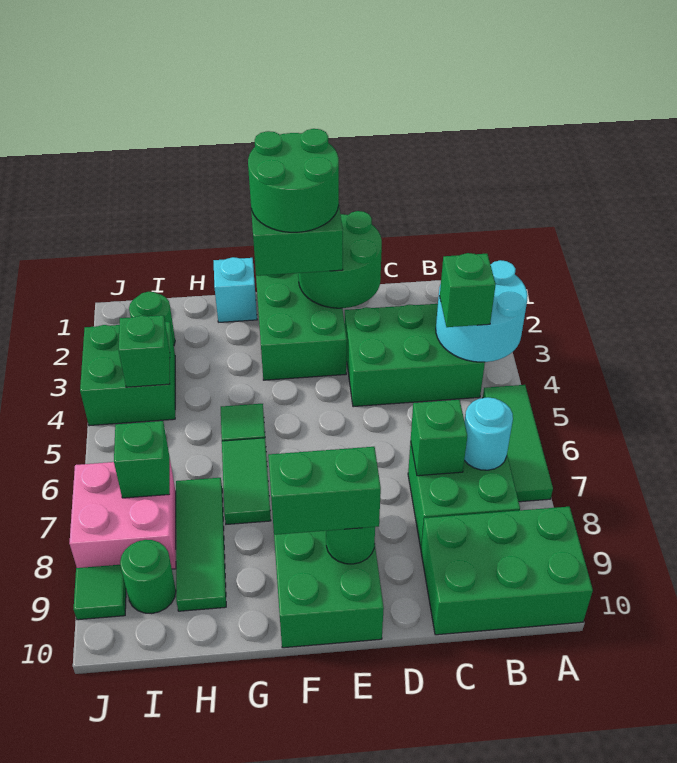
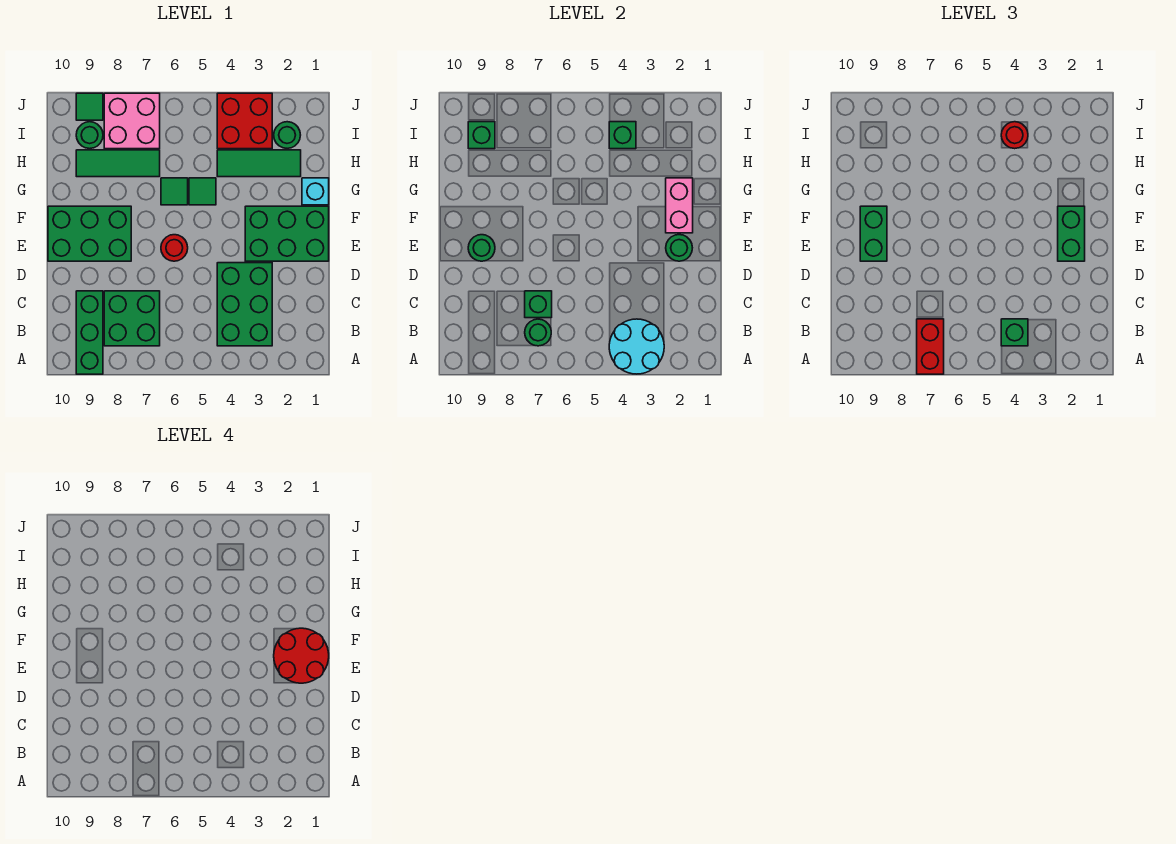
green tile A5:A7 level 1 -> green tile H2:H4 level 1
none -> red brick A7:B7 level 3
green brick A9:C10 level 1 -> green brick A9:C9 level 1
cyan round brick B7 level 2 -> green round brick B7 level 2
green round brick D1:E2 level 2 -> green round brick E2 level 2
green round brick E1:F2 level 4 -> red round brick E1:F2 level 4
none -> red round brick E6 level 1
none -> pink brick F2:G2 level 2
green tile G6:G7 level 1 -> green tile G6 level 1
green brick I3:J4 level 1 -> red brick I3:J4 level 1
none -> red round brick I4 level 3
green brick I7 level 2 -> green brick I9 level 2

